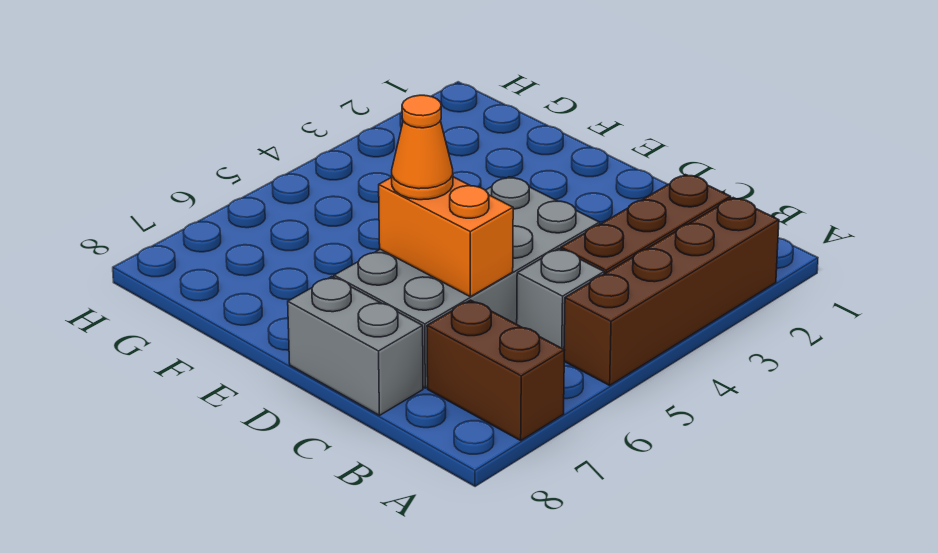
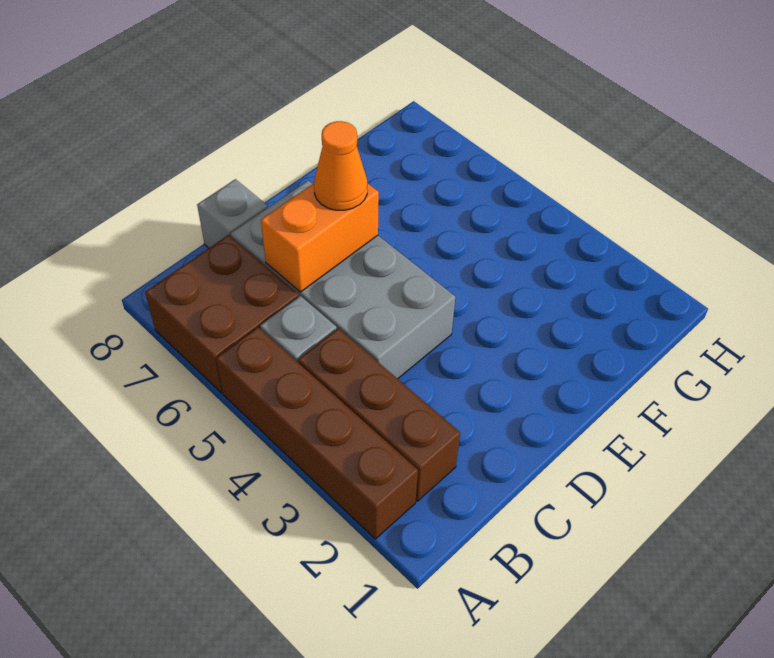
brown brick A7:B7 level 1 -> brown brick A6:B7 level 1
grey brick C8:D8 level 1 -> grey brick C8 level 1

